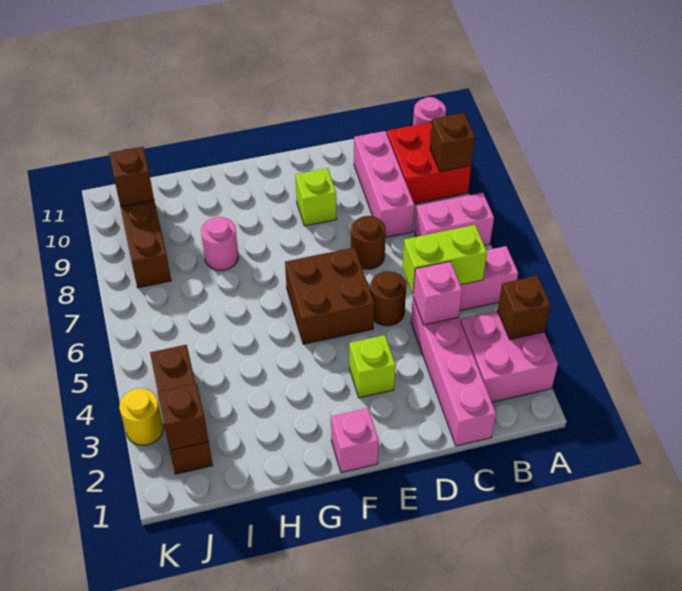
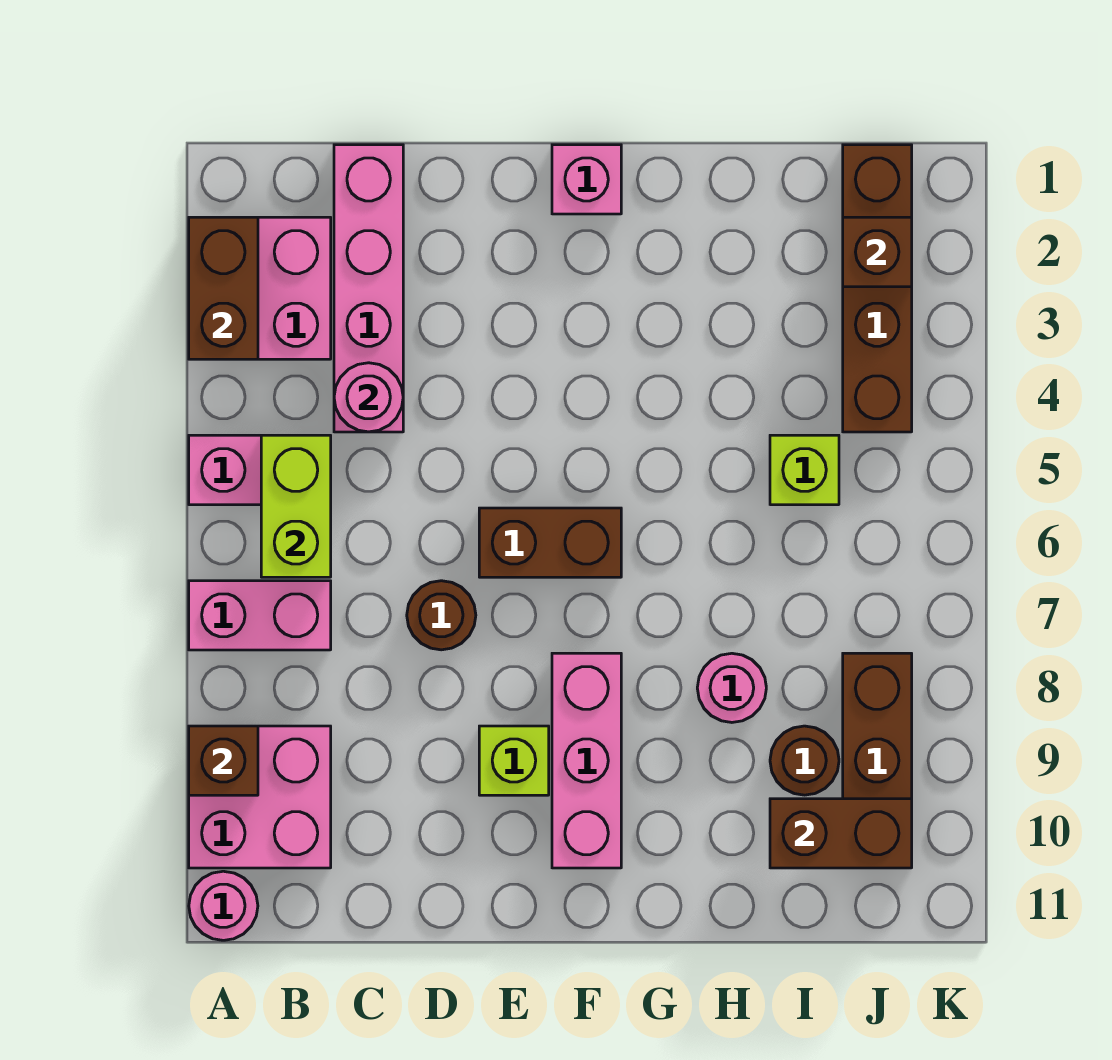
brown brick A3 level 2 -> brown brick A2:A3 level 2
red brick A9:B10 level 1 -> pink brick A9:B10 level 1
lime brick B5:C5 level 2 -> lime brick B5:B6 level 2
pink brick C4 level 2 -> pink round brick C4 level 2
pink brick C8:C10 level 1 -> pink brick F8:F10 level 1
brown round brick D5 level 1 -> brown round brick I9 level 1
lime brick E3 level 1 -> lime brick I5 level 1
brown brick E5:F6 level 1 -> brown brick E6:F6 level 1
brown brick J2:J4 level 1 -> brown brick J1:J4 level 1
brown brick J10 level 2 -> brown brick I10:J10 level 2
yellow round brick K3 level 1 -> none

